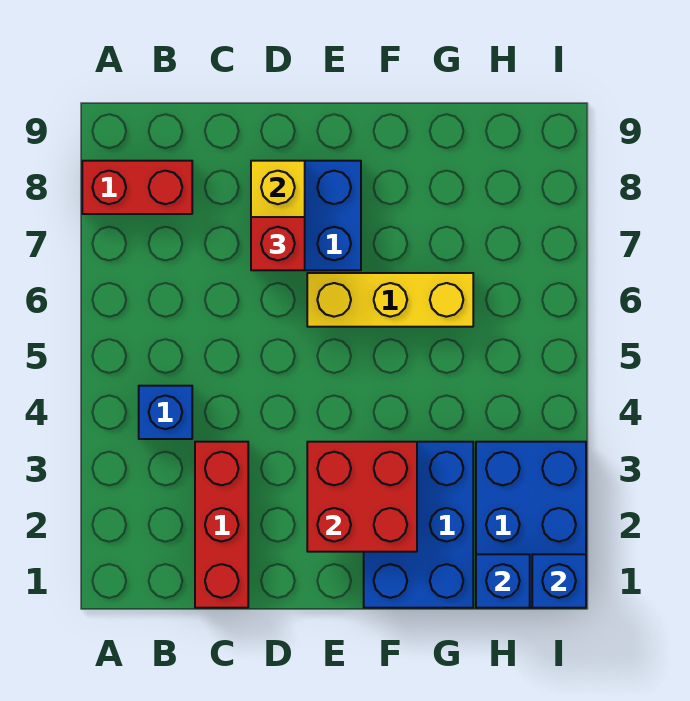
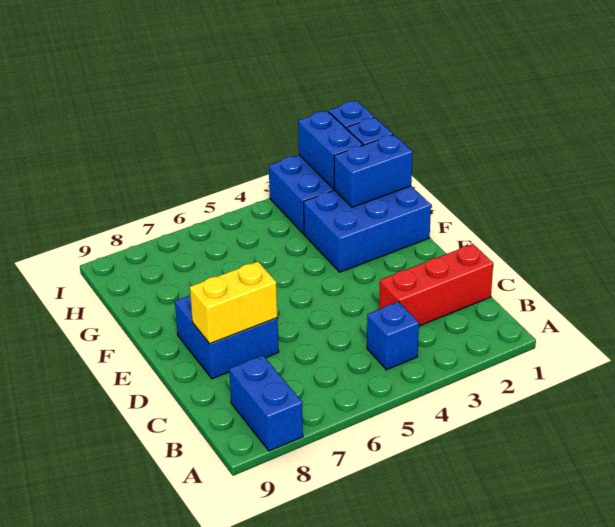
red brick A8:B8 level 1 -> blue brick A8:B8 level 1
red brick D7 level 3 -> none
red brick E2:F3 level 2 -> none
yellow brick E6:G6 level 1 -> none
none -> blue brick G1:G2 level 2
none -> blue brick H2:I2 level 2

